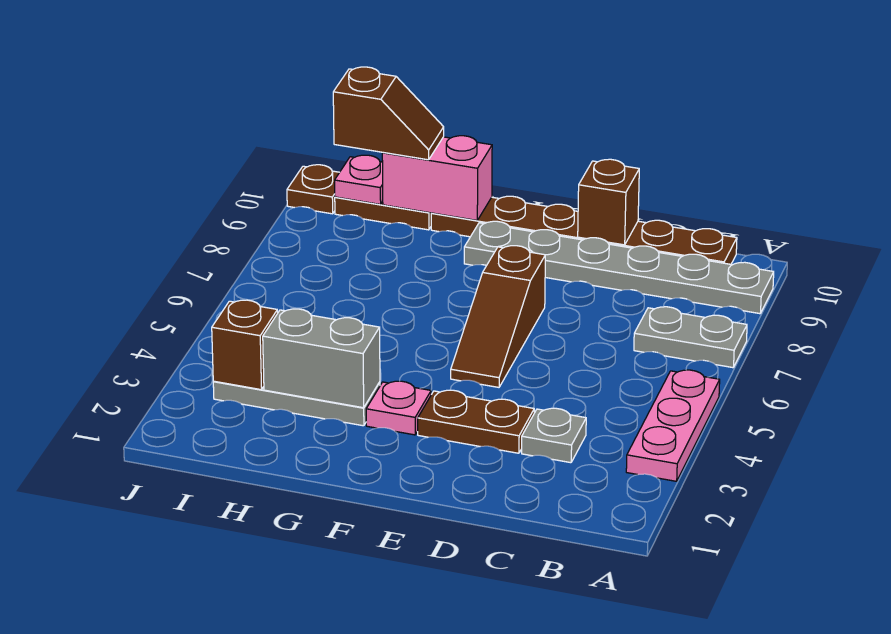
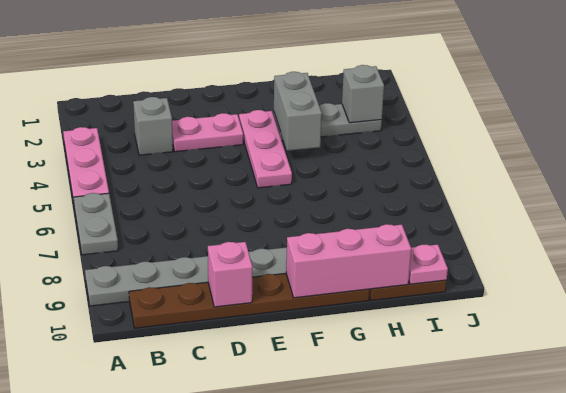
grey plate A7:B7 level 1 -> grey plate A6:A7 level 1
grey plate C3 level 1 -> grey brick C3 level 1
brown plate D3:E3 level 1 -> pink plate D3:E3 level 1
brown brick D10 level 2 -> pink brick D10 level 2
brown slope E5:E7 level 1 top 7 -> none
pink plate F3 level 1 -> pink plate F3:F5 level 1
grey brick G3:H3 level 2 -> grey brick G3:G4 level 2
pink brick G10:H10 level 2 -> pink brick F10:H10 level 2
brown slope H10:I10 level 3 top I -> none
brown brick I3 level 2 -> grey brick I3 level 2
brown plate J10 level 1 -> none

